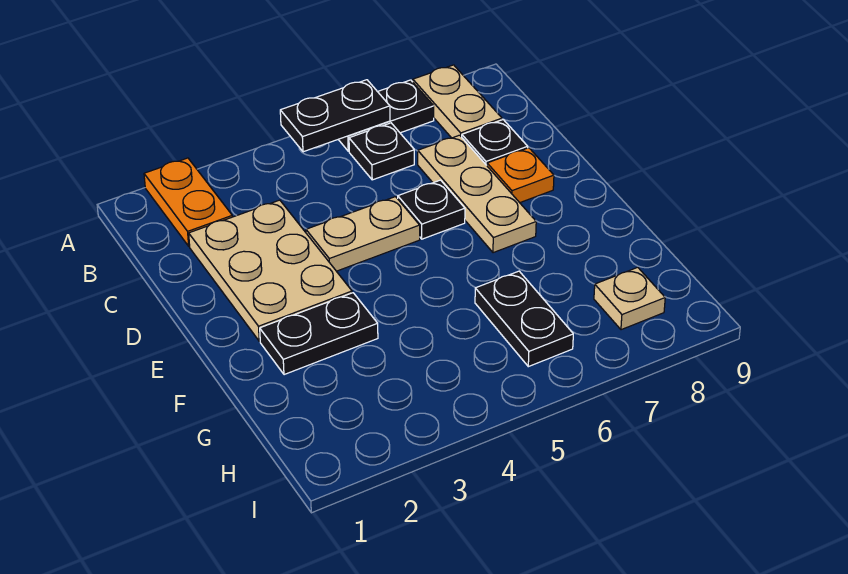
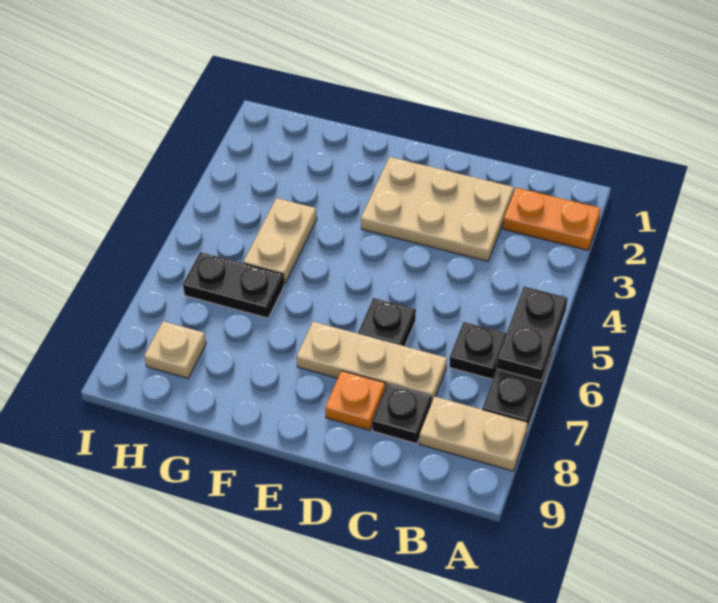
tan plate D4:D5 level 1 -> tan plate G4:G5 level 1
black plate F2:F3 level 1 -> none

